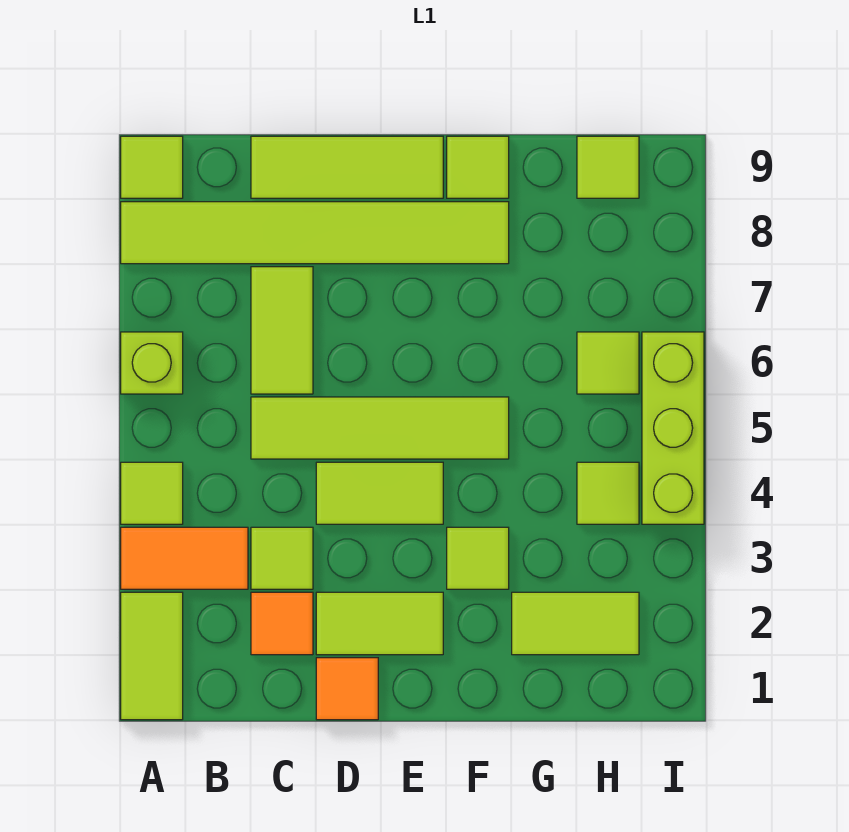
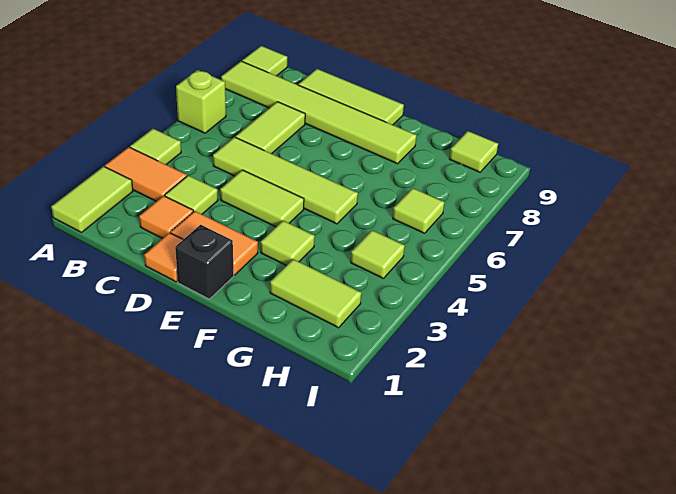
lime tile D2:E2 level 1 -> orange tile D2:E2 level 1
none -> black brick E1 level 1
lime tile F9 level 1 -> none
lime brick I4:I6 level 1 -> none

